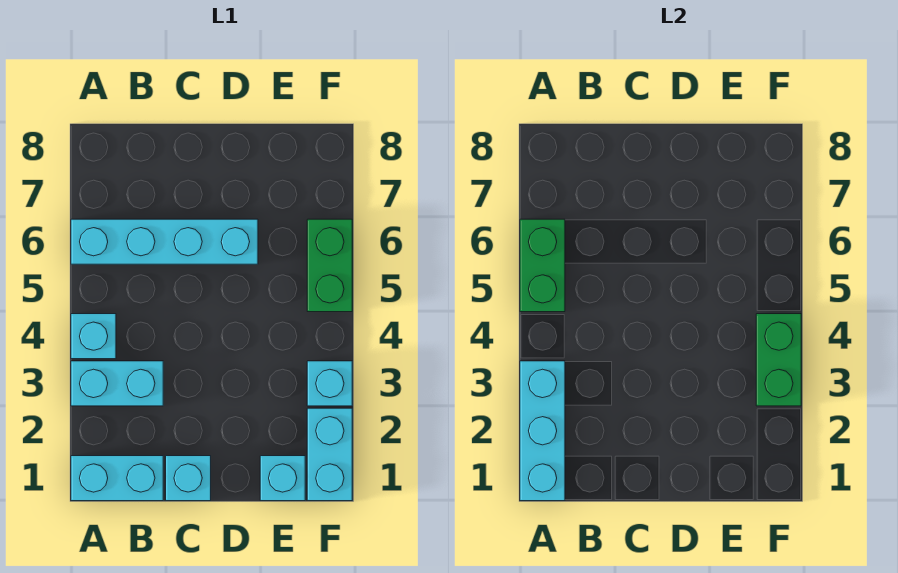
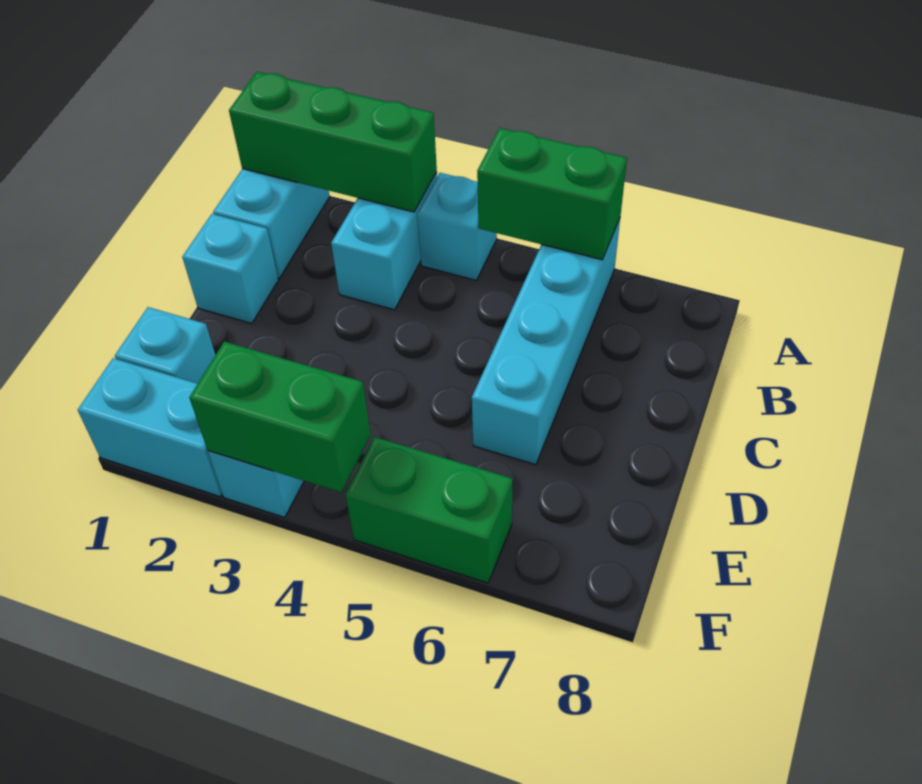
cyan brick A1:A3 level 2 -> green brick A1:A3 level 2

